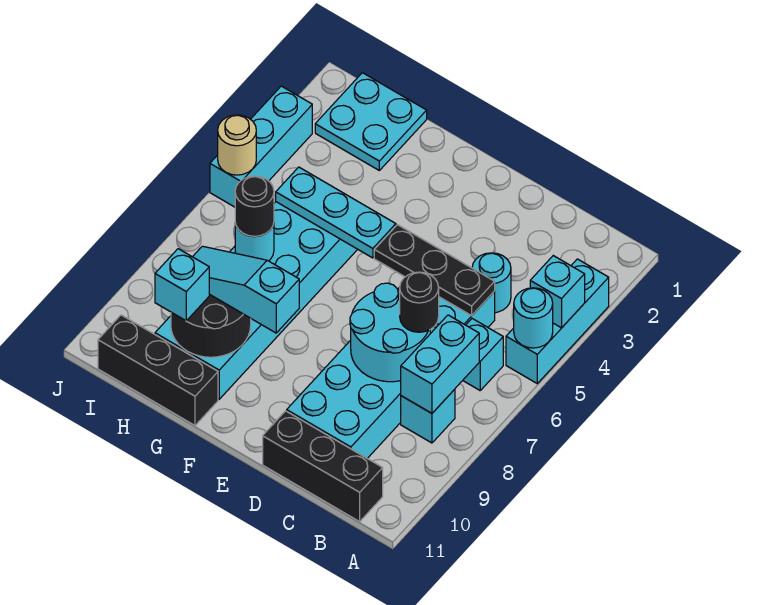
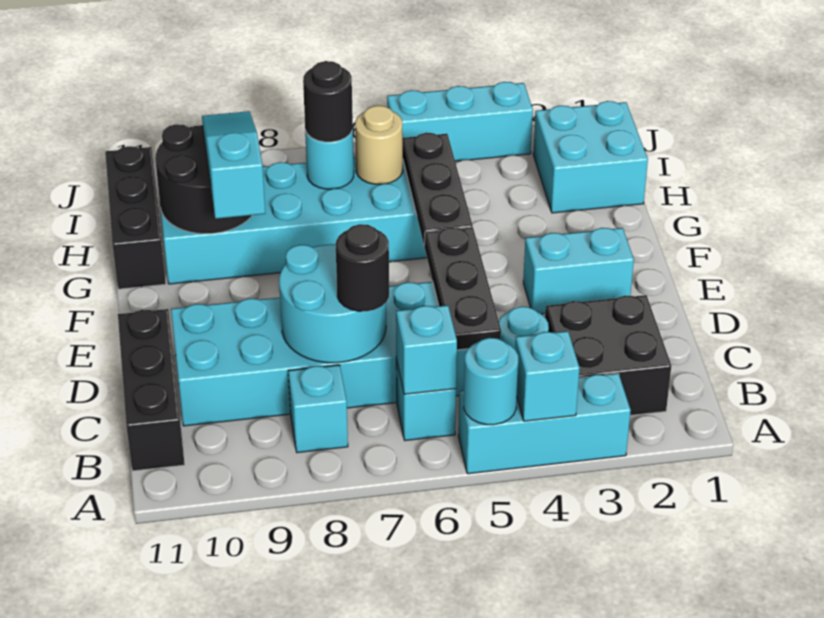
none -> black brick B2:C3 level 1
cyan brick B7:B8 level 2 -> cyan brick E2:E3 level 1
cyan plate F5:H5 level 2 -> black plate F5:H5 level 2
cyan plate H1:I2 level 1 -> cyan brick H1:I2 level 1
cyan brick H10 level 3 -> cyan brick B6 level 2
tan round brick J5 level 2 -> tan round brick H6 level 2

